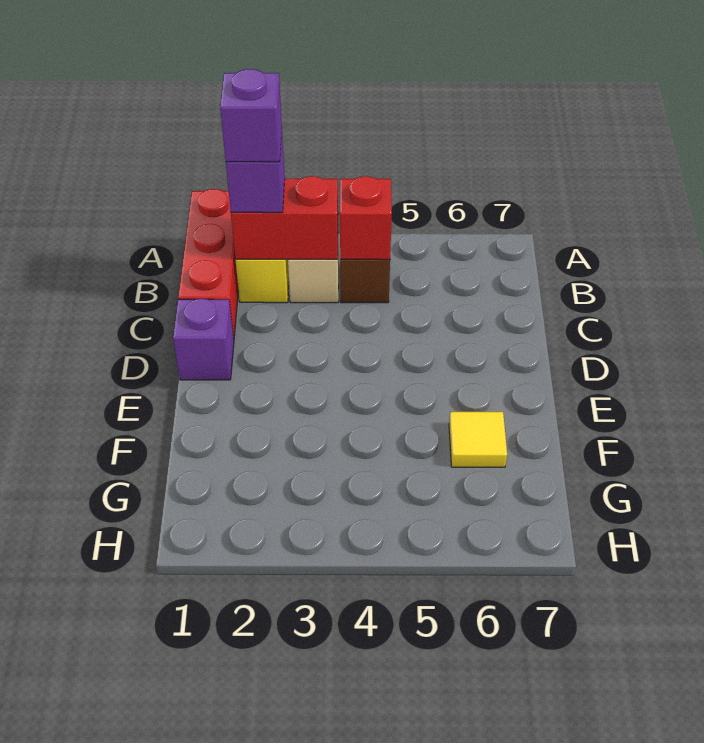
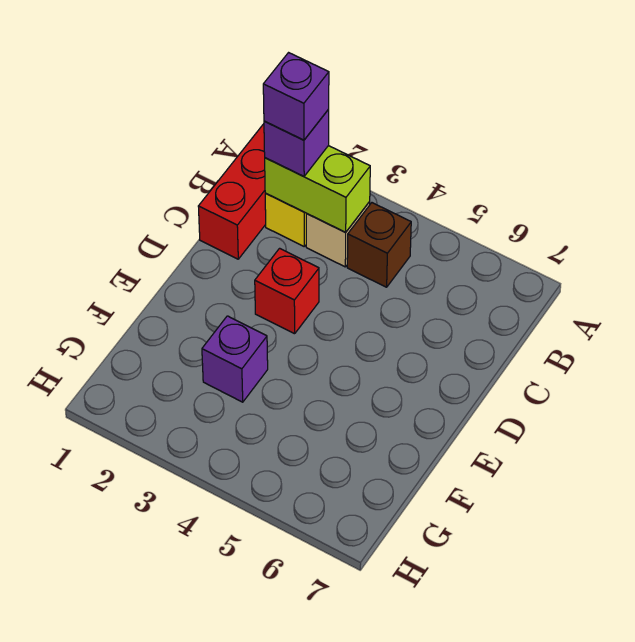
red brick B2:B3 level 2 -> lime brick B2:B3 level 2
red brick B4 level 2 -> red brick D3 level 1
purple brick D1 level 1 -> purple brick F3 level 1
yellow tile F6 level 1 -> none

